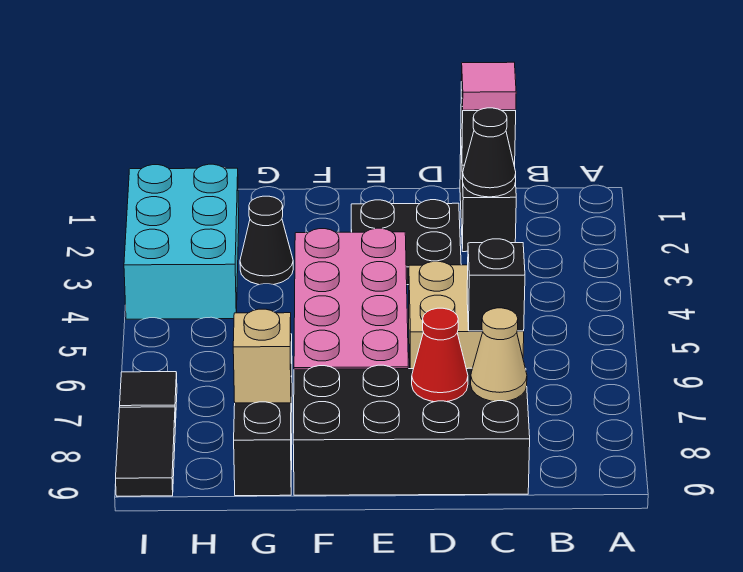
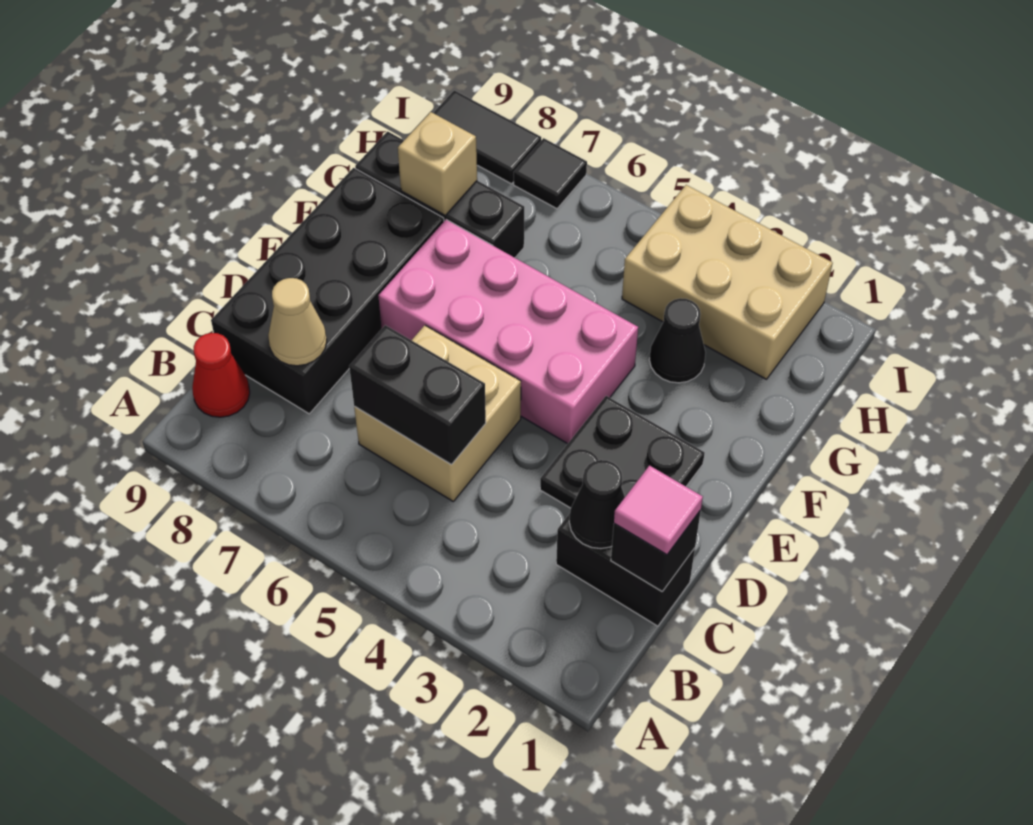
black brick C6 level 2 -> black brick C5:C6 level 2
red cone D8 level 2 -> red cone B9 level 1
cyan brick H2:I4 level 1 -> tan brick H2:I4 level 1

